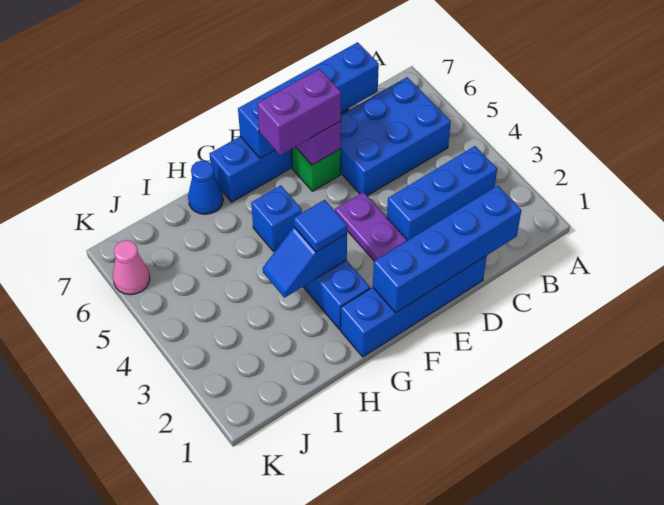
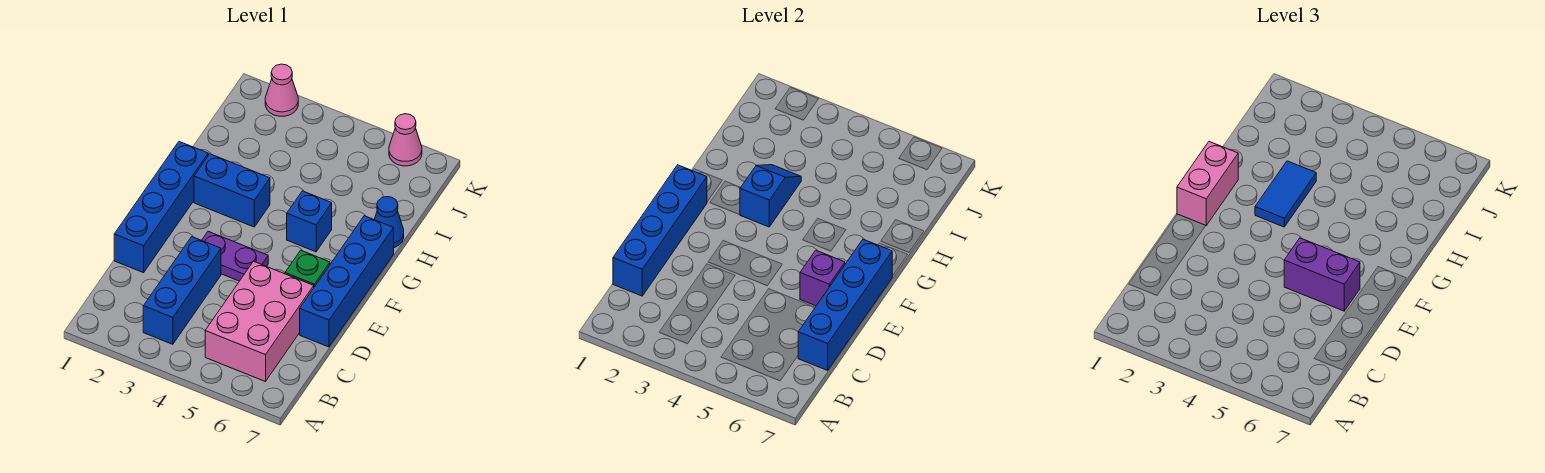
blue brick B5:D6 level 1 -> pink brick B5:D6 level 1
purple brick E6:F6 level 3 -> purple brick E5:E6 level 3
none -> pink brick F1:G1 level 3
blue tile G3 level 3 -> blue tile G3:H3 level 3
none -> pink cone K2 level 1

